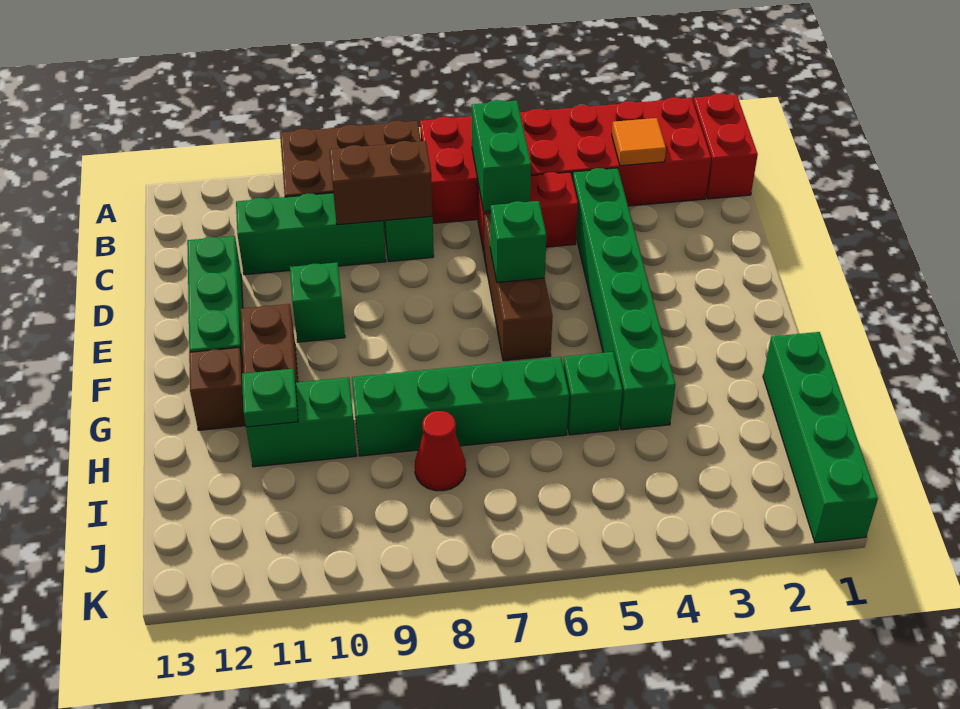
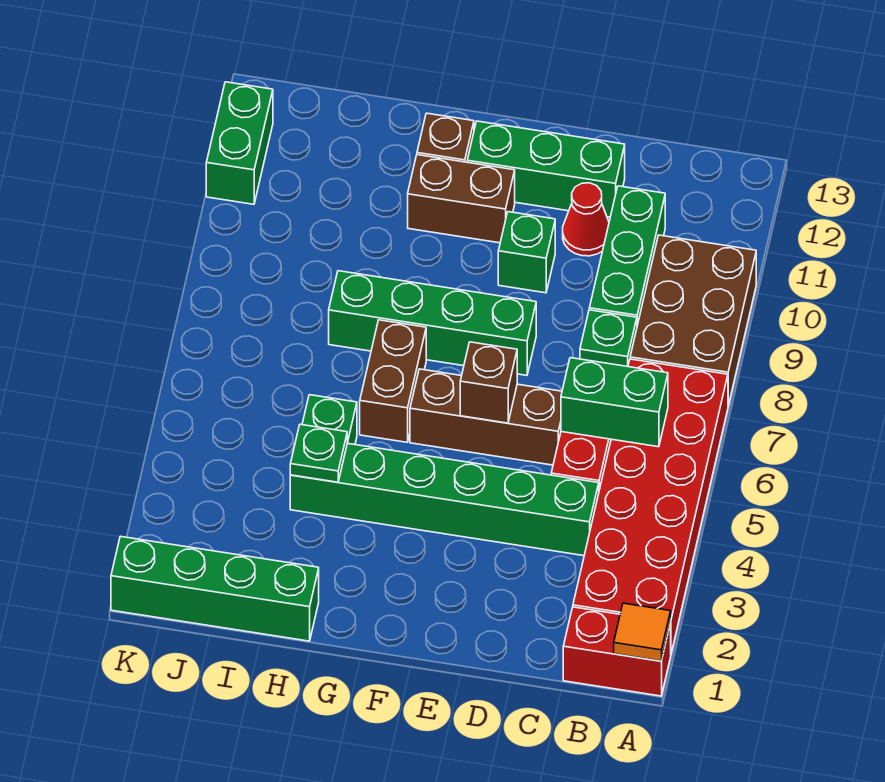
orange tile B3 level 2 -> orange tile A1 level 2
brown brick C8:C9 level 2 -> brown brick G6:G7 level 1
green brick E6 level 2 -> brown brick E6 level 2
green brick H6:H9 level 1 -> green brick E8:H8 level 1
green brick H10:H11 level 1 -> green brick K11:K12 level 1
green plate H11 level 2 -> green plate H4 level 2
red cone I8 level 1 -> red cone D11 level 1

